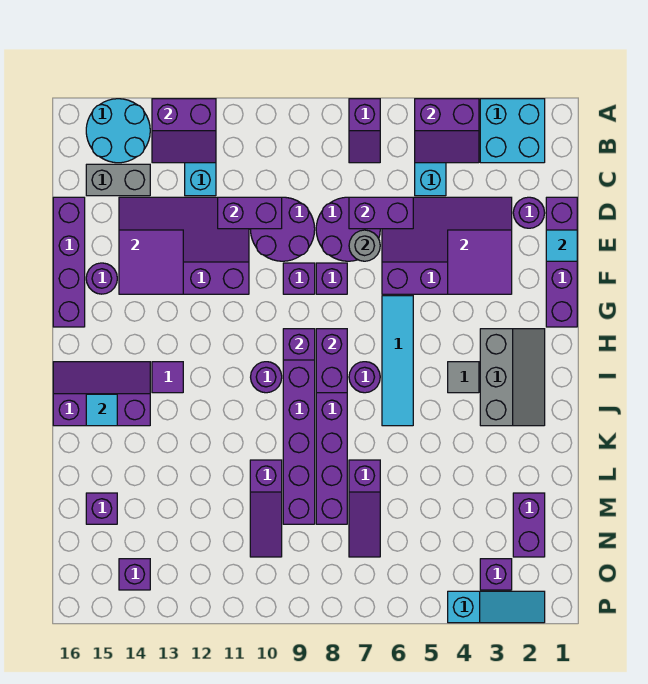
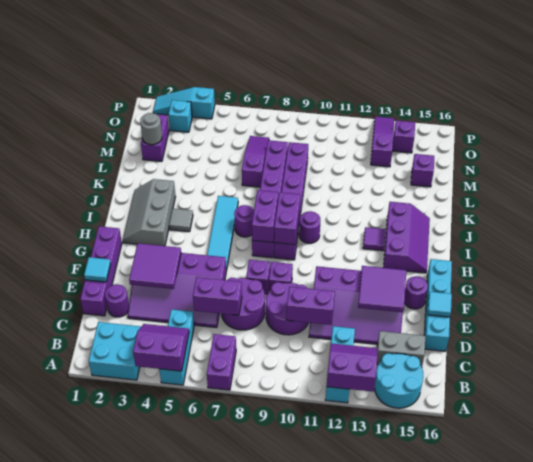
purple slope A7:B7 level 1 top A -> purple brick A7:B7 level 1
purple brick D16:G16 level 1 -> cyan brick D16:G16 level 1
grey round brick E7 level 2 -> grey round brick M2 level 2
purple brick H9 level 2 -> purple brick H9:I9 level 2
purple slope I14:J16 level 1 top J -> purple slope H14:J15 level 1 top 14
cyan tile J15 level 2 -> cyan tile E16 level 2
purple slope L10:N10 level 1 top L -> purple slope N13:P13 level 1 top N
purple brick O3 level 1 -> cyan brick O3 level 1

